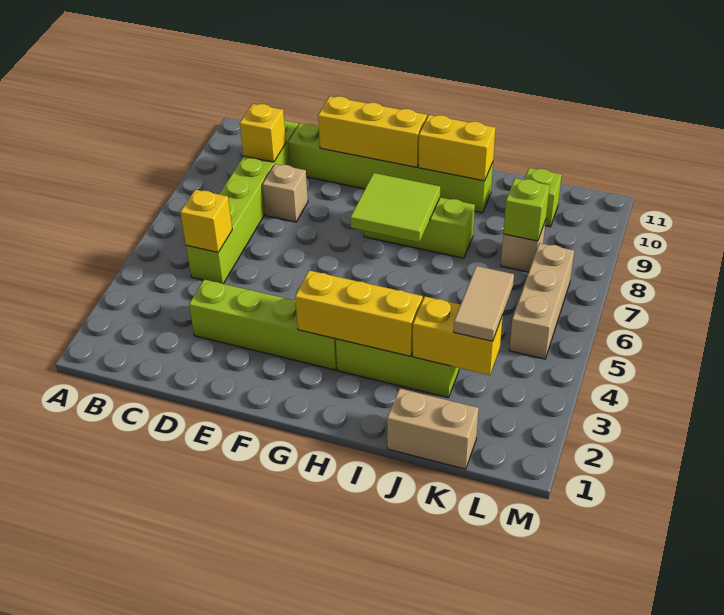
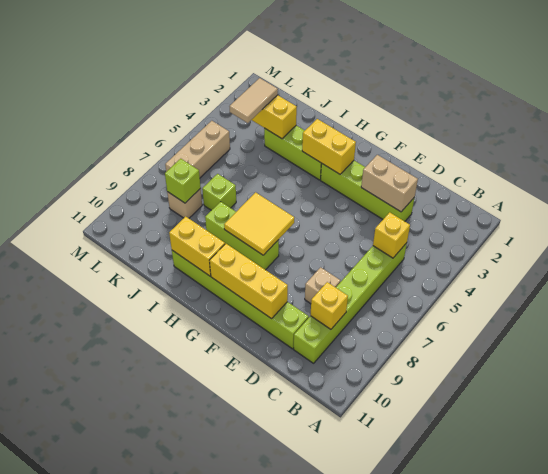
yellow brick G3:I3 level 2 -> yellow brick G3:H3 level 2
lime tile G7:H8 level 2 -> yellow tile G7:H8 level 2
tan brick J1:K1 level 1 -> tan brick D3:E3 level 2
lime brick K10 level 1 -> lime brick J7 level 1

